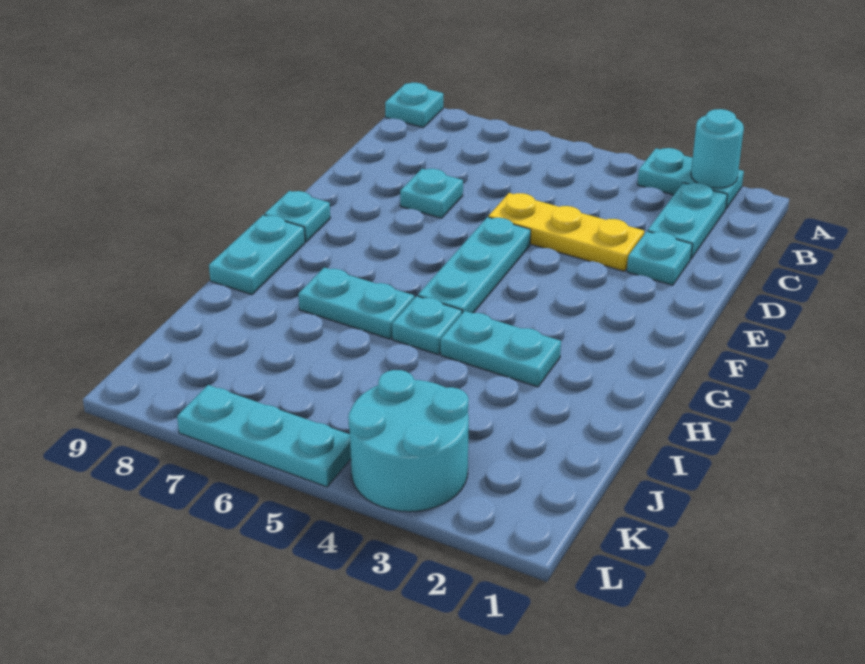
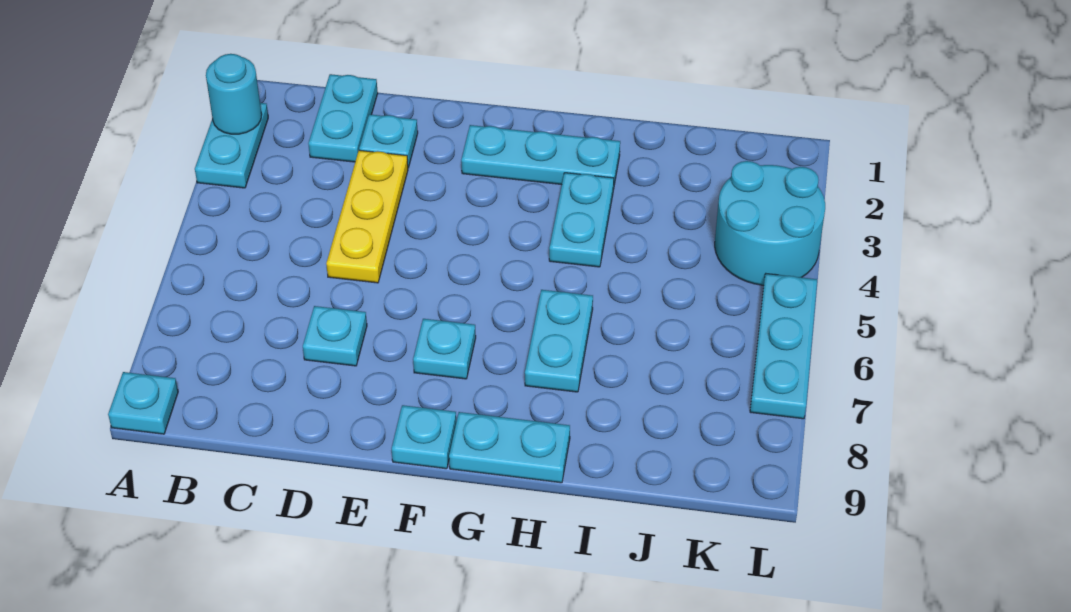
cyan plate B2:C2 level 1 -> cyan plate C1:C2 level 1
cyan plate E5:G5 level 1 -> cyan plate F2:H2 level 1
cyan plate H5 level 1 -> cyan plate F7 level 1

